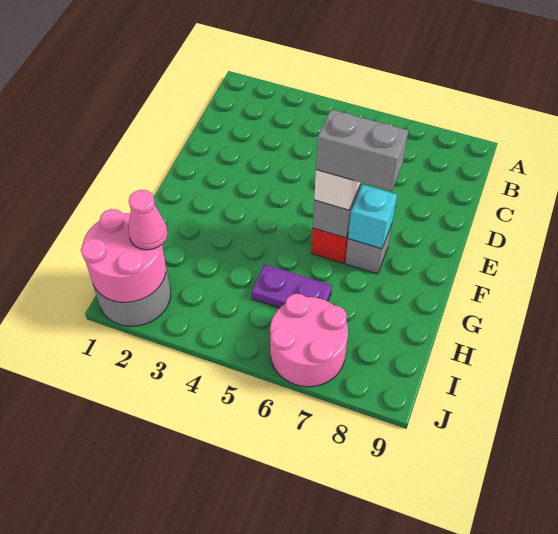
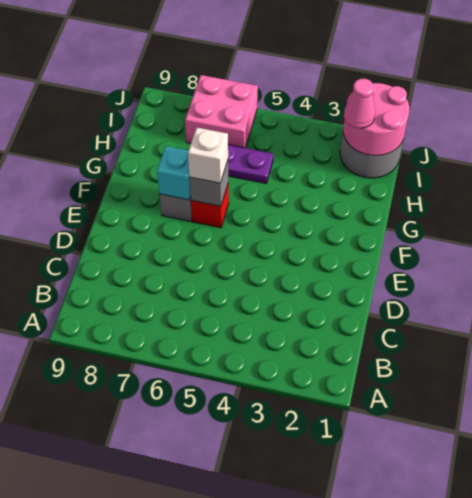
grey brick F6:F7 level 4 -> none
pink round brick I6:J7 level 1 -> pink brick I6:J7 level 1

